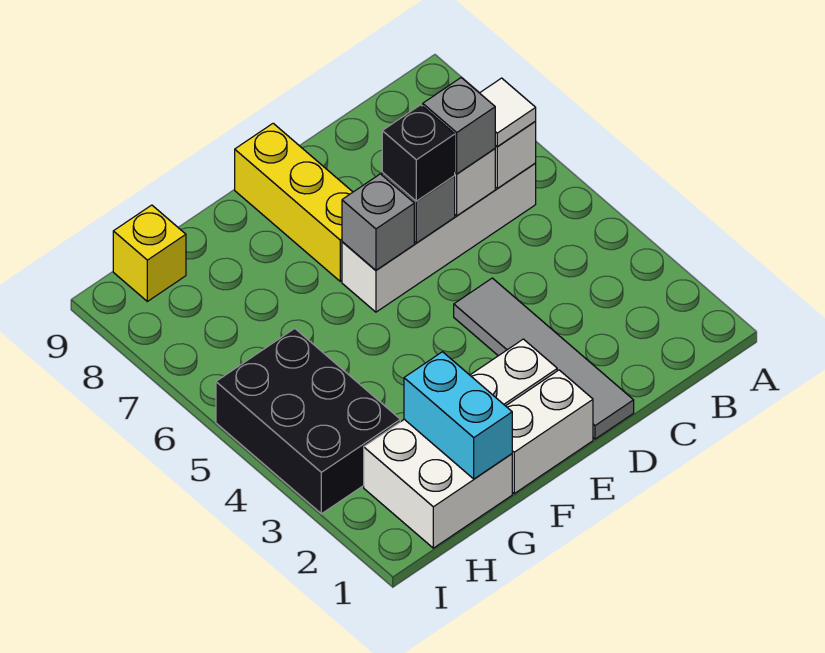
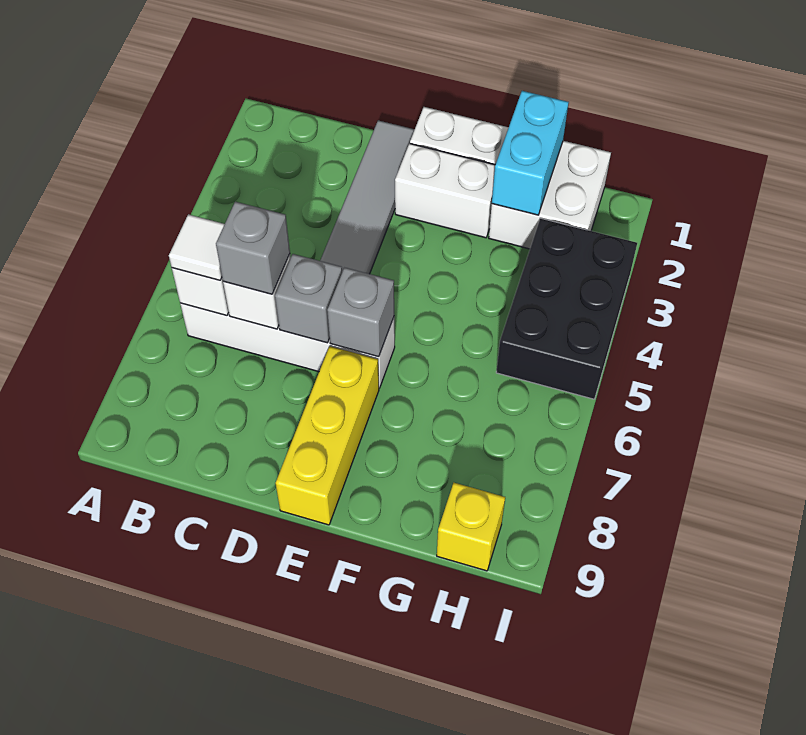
black brick D6 level 3 -> none

